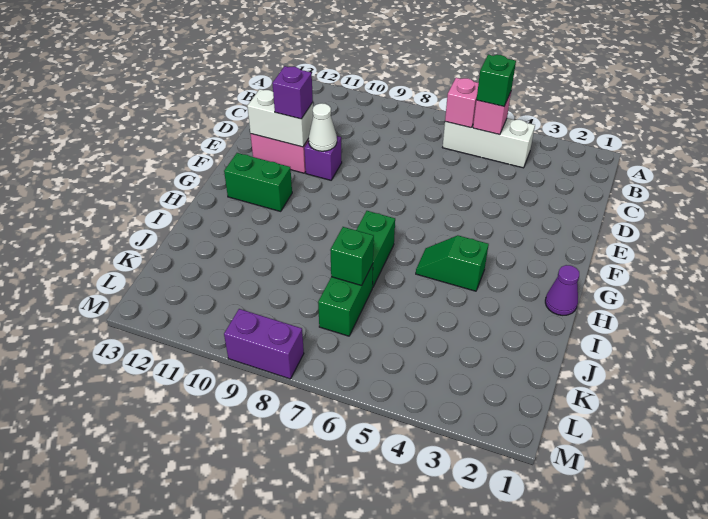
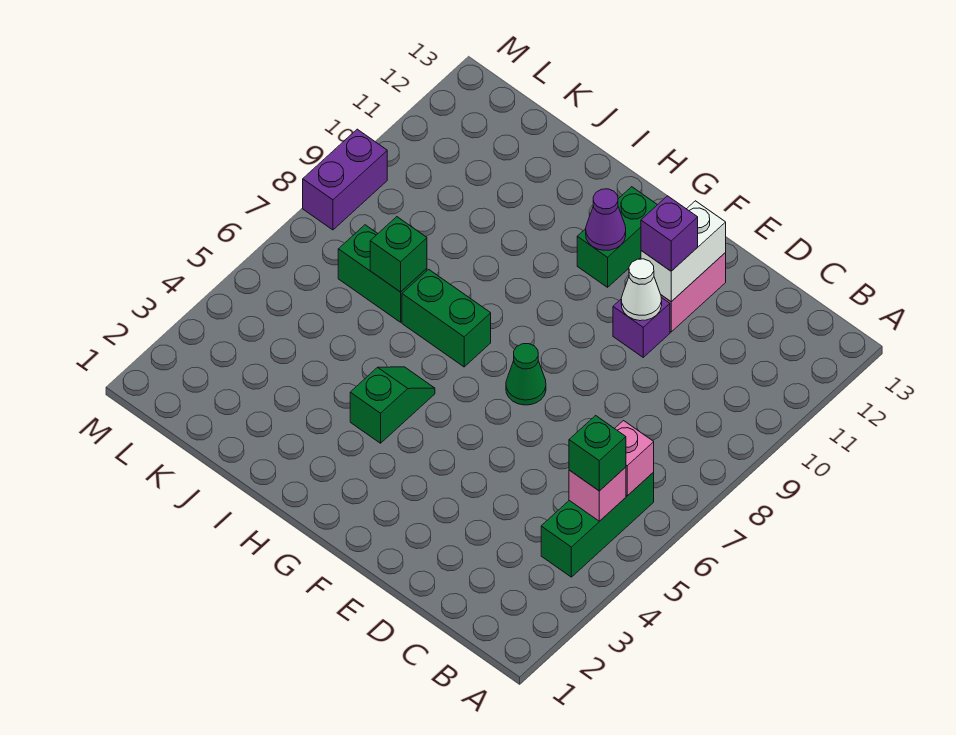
white brick B4:B6 level 1 -> green brick B4:B6 level 1
none -> green cone F7 level 1
purple cone H1 level 1 -> purple cone G11 level 2

